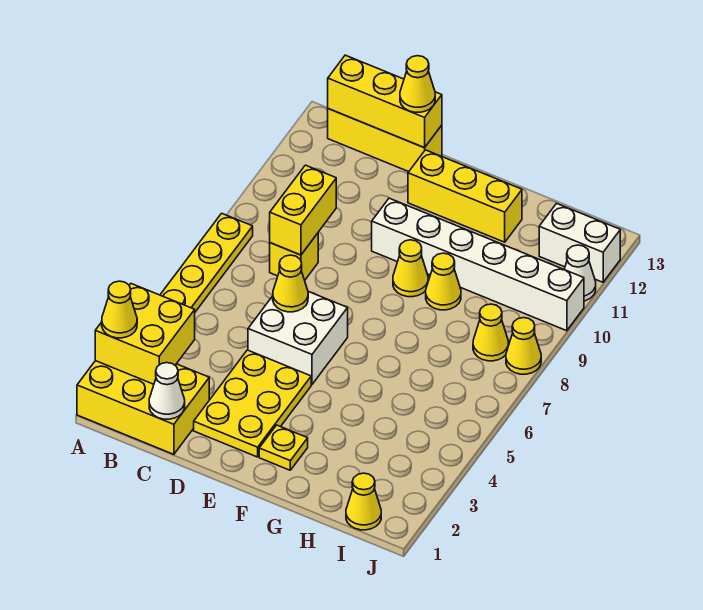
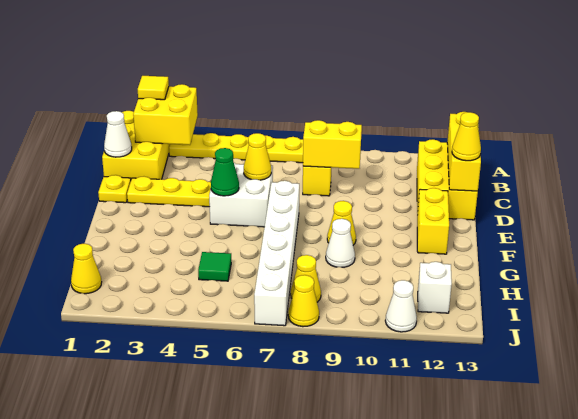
yellow cone A2 level 3 -> yellow tile A2 level 3
yellow brick B13:D13 level 1 -> yellow brick B12:D13 level 1
yellow plate D2:E4 level 1 -> yellow plate D2:D4 level 1
none -> green cone E5 level 2
white brick E10:J10 level 1 -> white brick E7:J7 level 1
yellow brick E12:G12 level 1 -> yellow brick E12:F12 level 1
yellow plate F2 level 1 -> yellow plate D1 level 1
yellow cone G9 level 1 -> white cone G9 level 1
none -> green tile H5 level 1
white brick I12:J12 level 1 -> white brick I12 level 1

